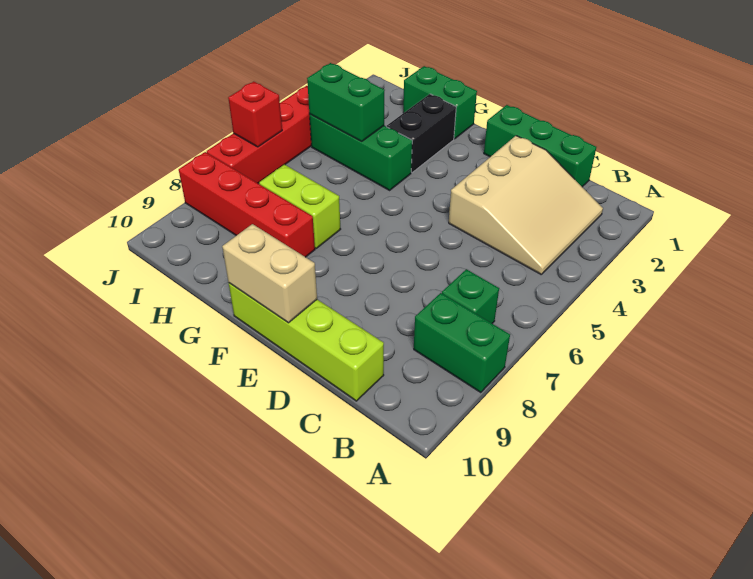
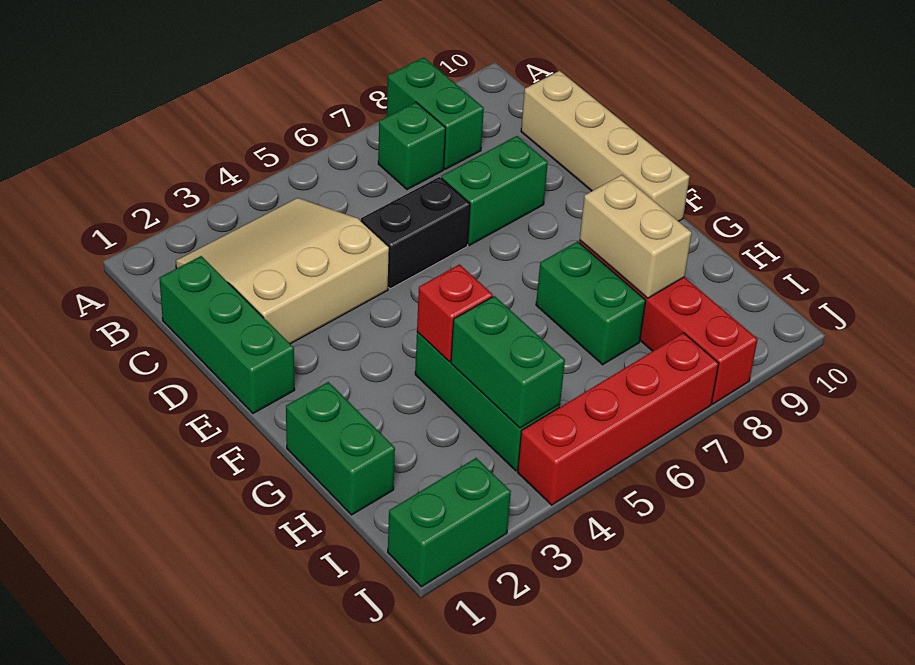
lime brick C10:F10 level 1 -> tan brick C10:F10 level 1
none -> green brick D7:D8 level 1
tan brick E10:F10 level 2 -> tan brick G8:H8 level 2
black brick G2:G3 level 1 -> black brick D5:D6 level 1
lime brick G7:H7 level 1 -> green brick G7:H7 level 1
none -> green brick J1:J2 level 1
red brick J6 level 2 -> red brick G4 level 2

